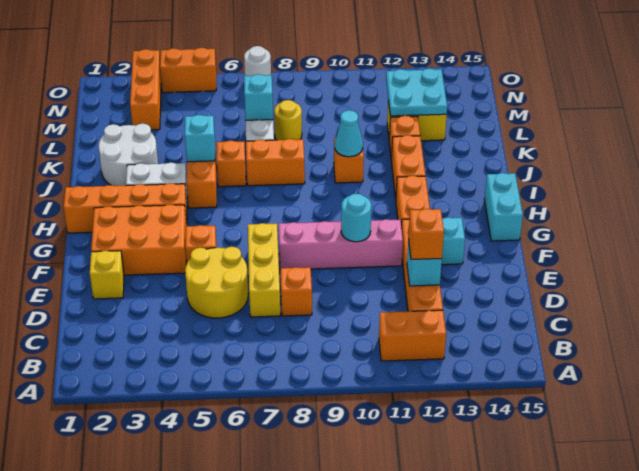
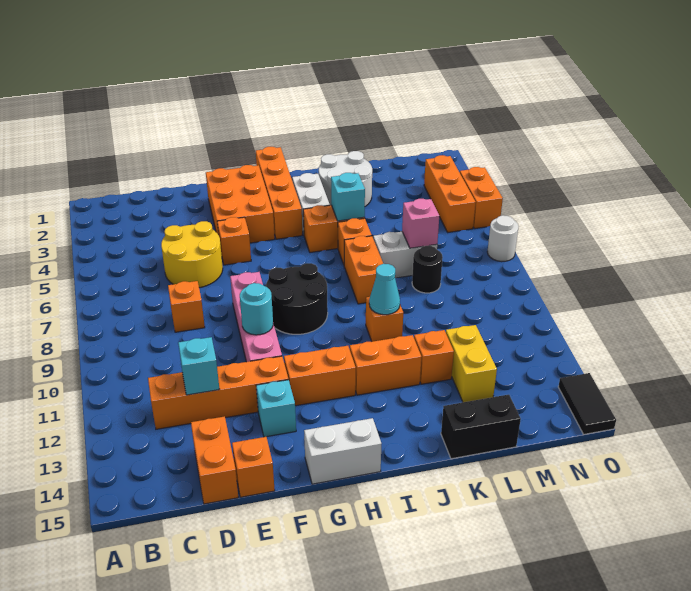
orange brick B11:B12 level 1 -> orange brick D14:D15 level 1
yellow brick D7:F7 level 1 -> none
orange brick D12 level 3 -> orange brick E15 level 1
yellow brick E2 level 1 -> none
none -> black round brick G8:H9 level 1
cyan brick G15:H15 level 1 -> white brick G15:H15 level 1
none -> black brick K15:L15 level 1
cyan brick L7 level 2 -> pink brick L7 level 2
yellow round brick L8 level 1 -> black round brick L8 level 1
cyan plate L12:M13 level 2 -> none
orange brick M3:O3 level 1 -> orange brick N3:N5 level 1
none -> black tile O14:O15 level 1

